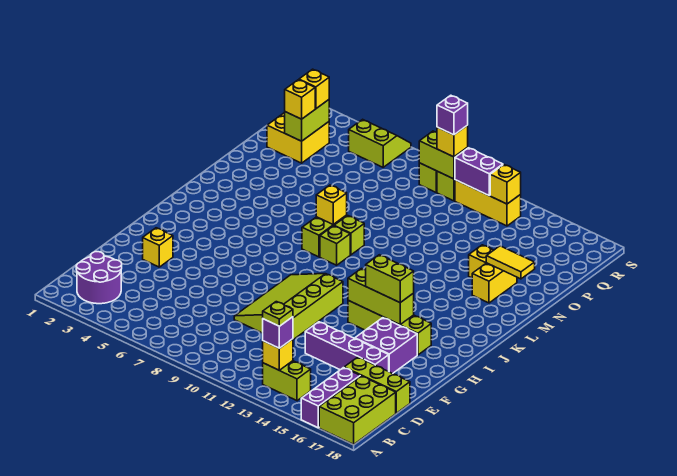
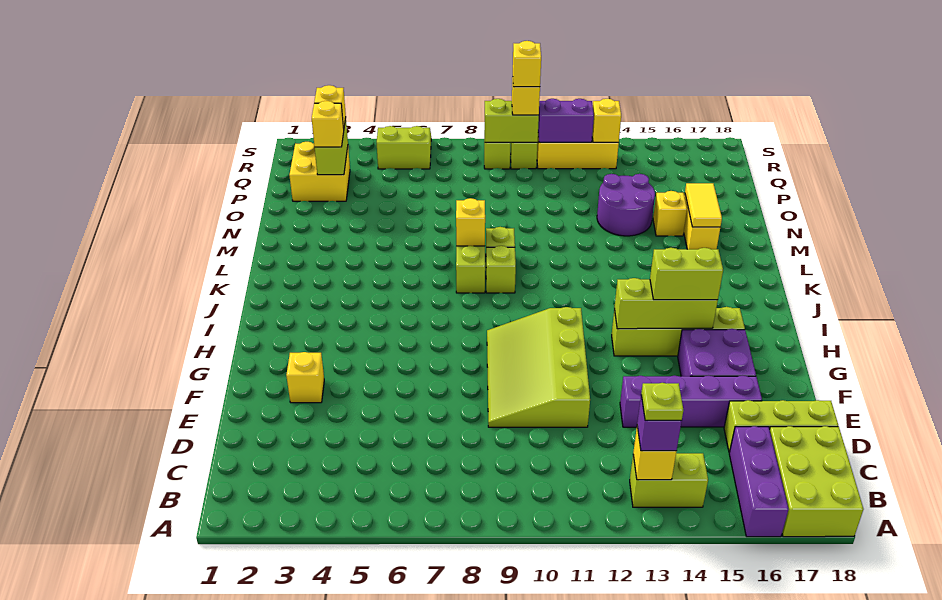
purple round brick B2:C3 level 1 -> purple round brick N13:O14 level 1
yellow tile N16:N17 level 2 -> yellow tile M16:N16 level 2
purple brick R10 level 4 -> yellow brick R10 level 4

